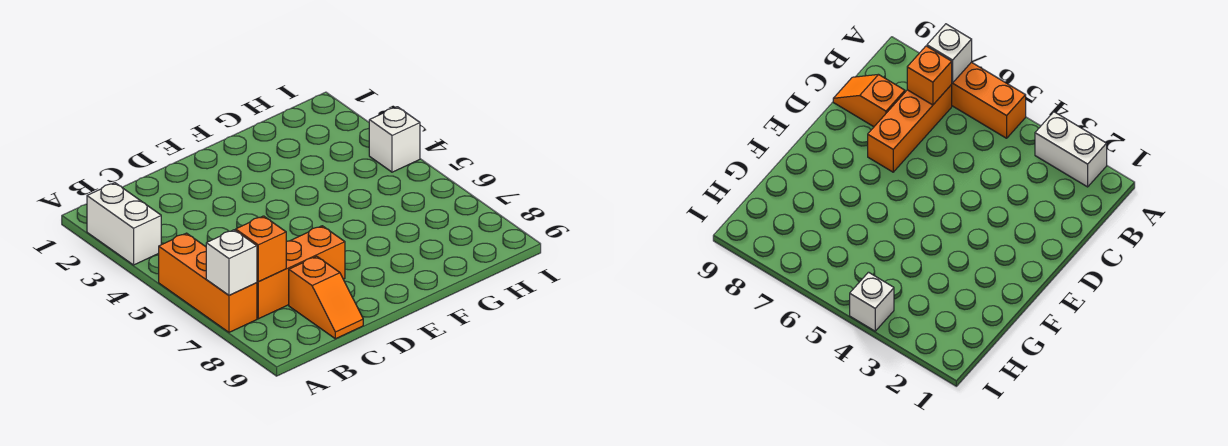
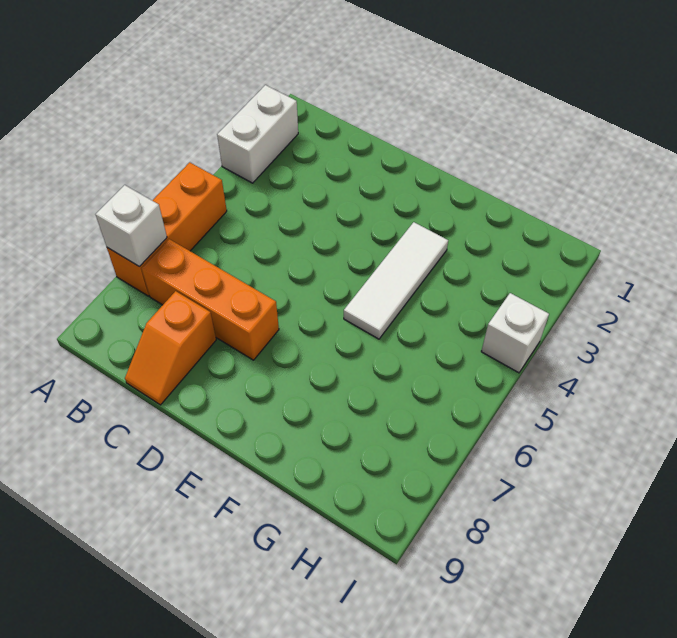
orange brick B7 level 2 -> none
none -> white tile F3:F5 level 1

